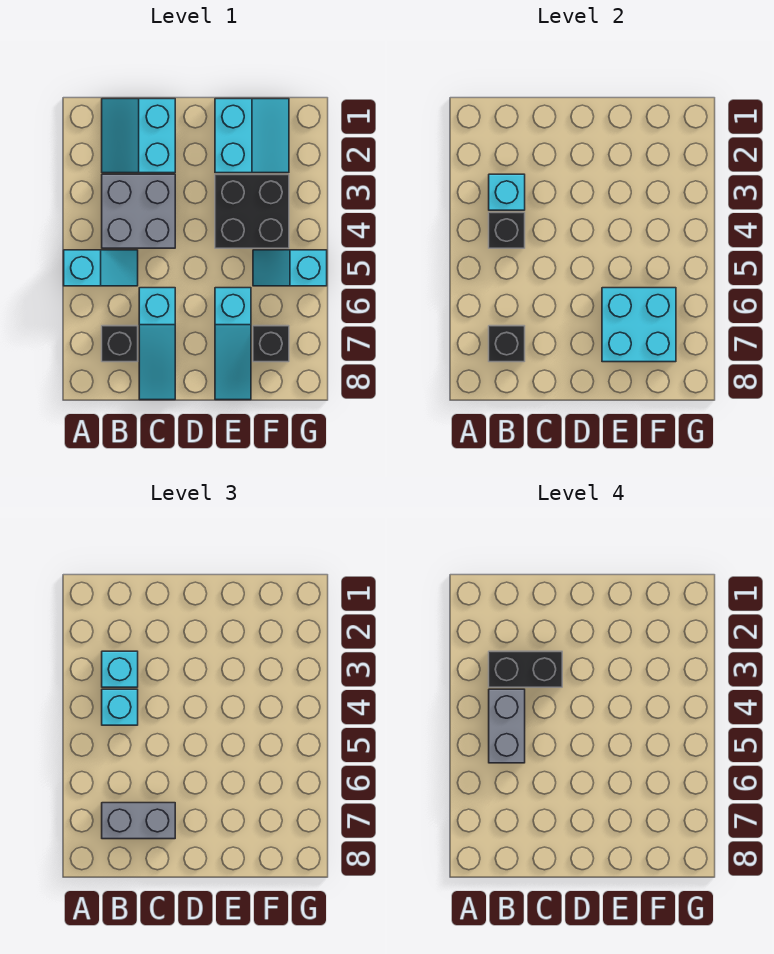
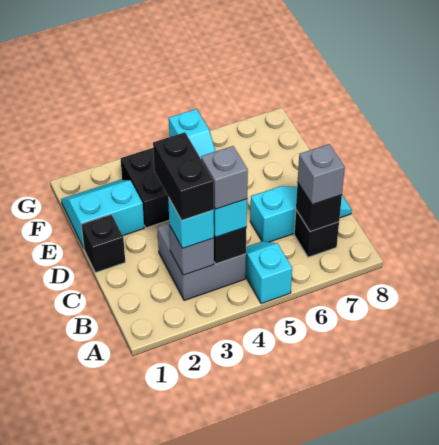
cyan slope B1:C2 level 1 top C -> none
cyan brick B3 level 2 -> grey brick B3 level 2
grey brick B4:B5 level 4 -> grey brick B4 level 4
grey brick B7:C7 level 3 -> grey brick B7 level 3
cyan slope E6:E8 level 1 top 6 -> none
cyan brick E6:F7 level 2 -> none
black brick F7 level 1 -> black brick D1 level 1

